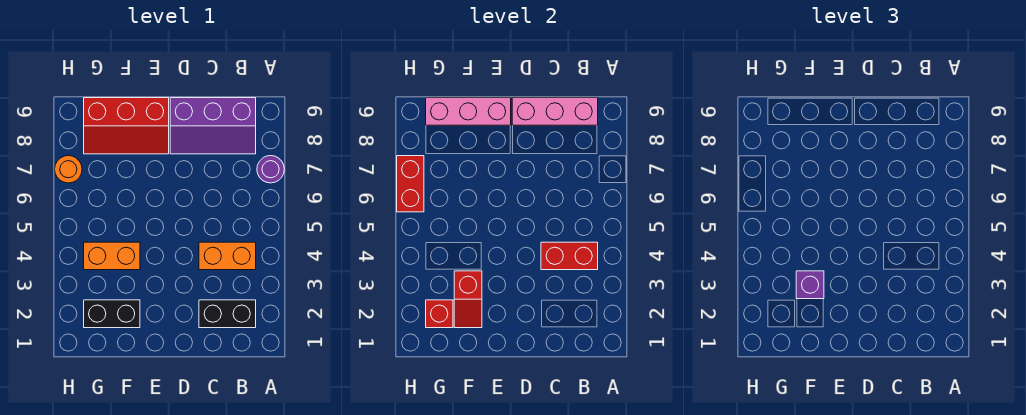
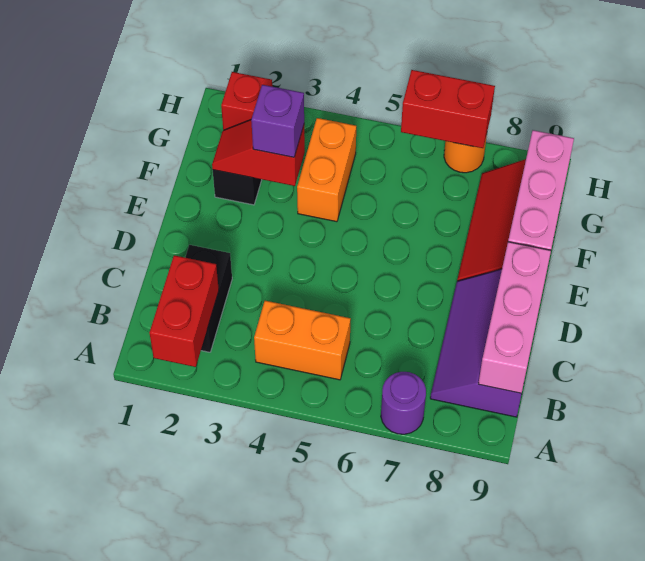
orange brick B4:C4 level 1 -> orange brick B4:B5 level 1
red brick B4:C4 level 2 -> red brick A2:B2 level 2

